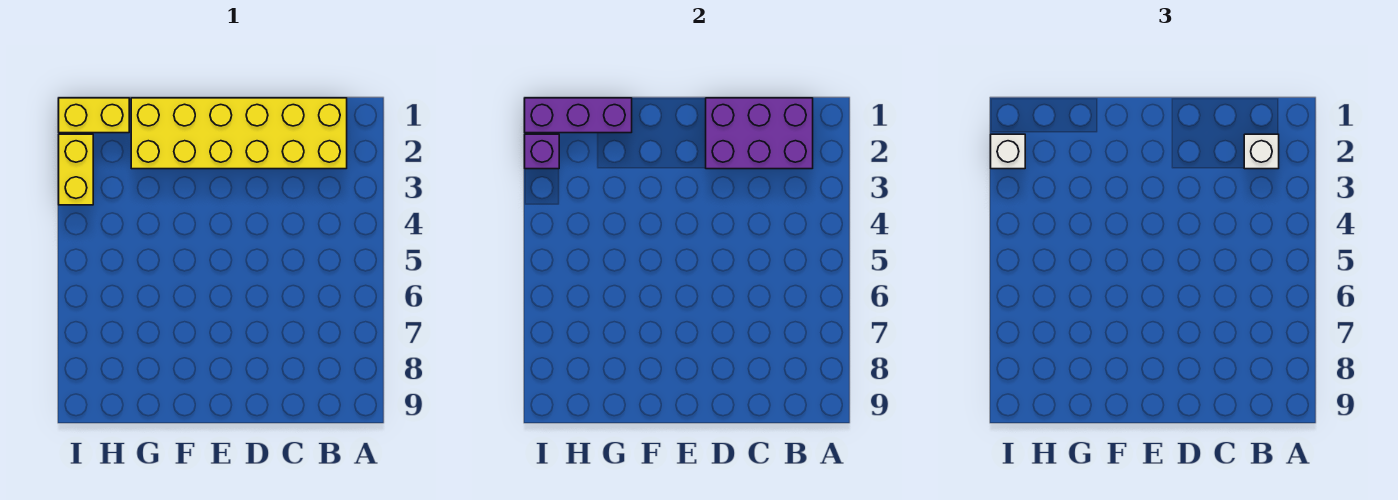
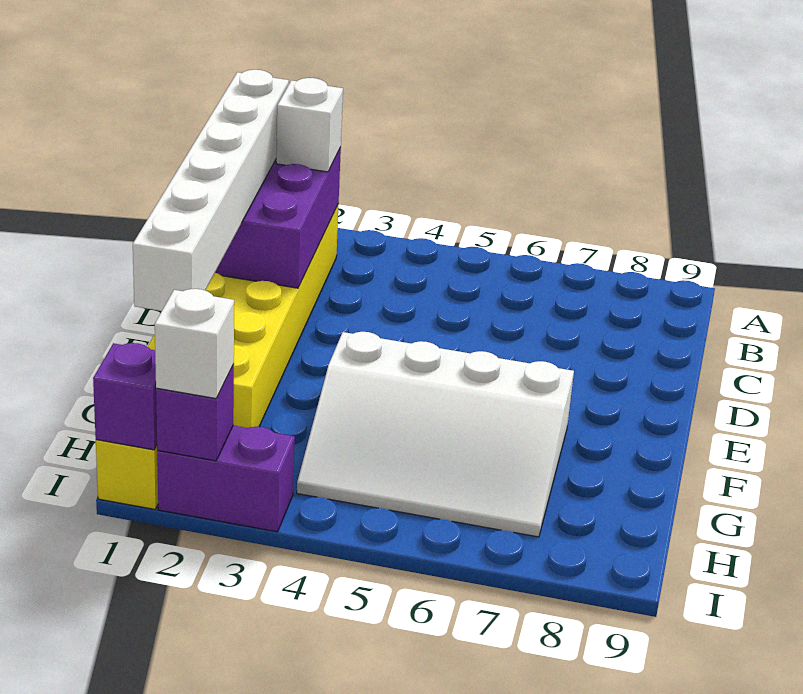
none -> white brick B1:G1 level 3
none -> white slope F4:H7 level 1 top F
purple brick G1:I1 level 2 -> purple brick I1 level 2
yellow brick I2:I3 level 1 -> purple brick I2:I3 level 1

